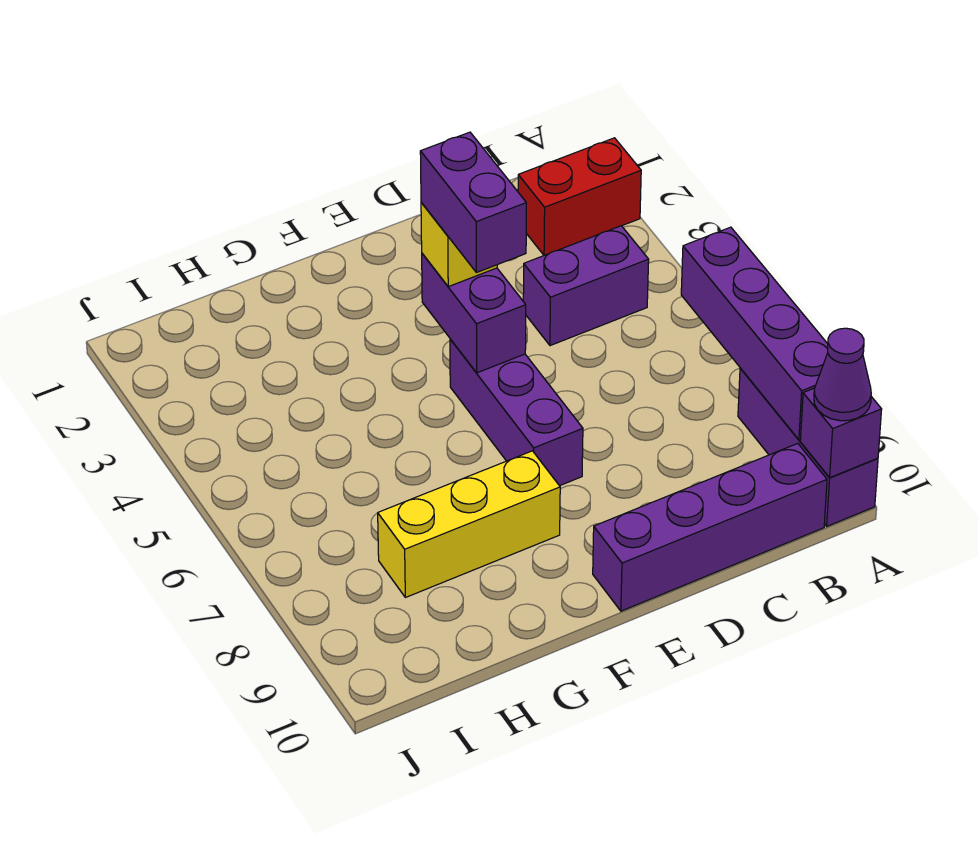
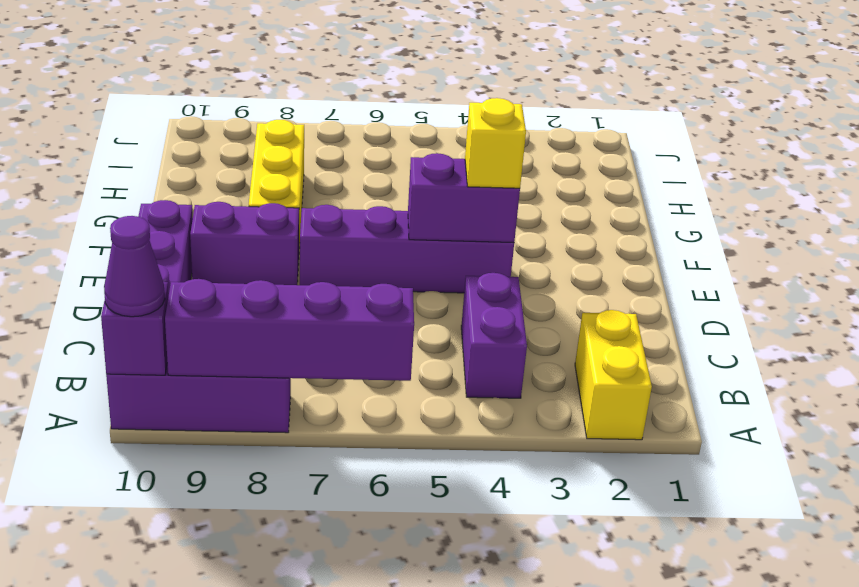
red brick A2:B2 level 1 -> yellow brick A2:B2 level 1
purple brick E4:E5 level 4 -> purple brick E8:E9 level 1
purple brick E5:E7 level 1 -> purple brick E4:E7 level 1

